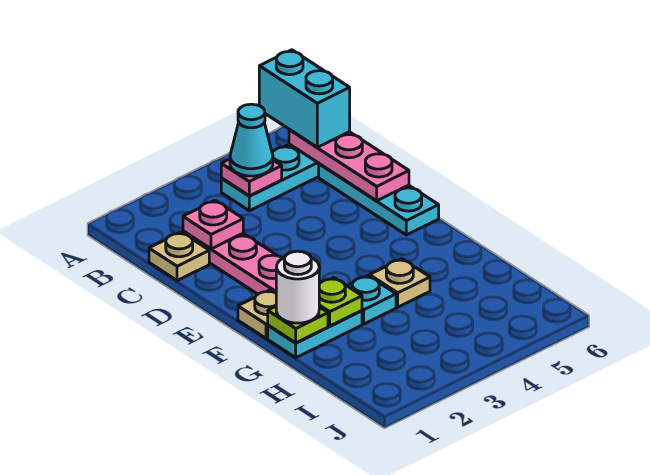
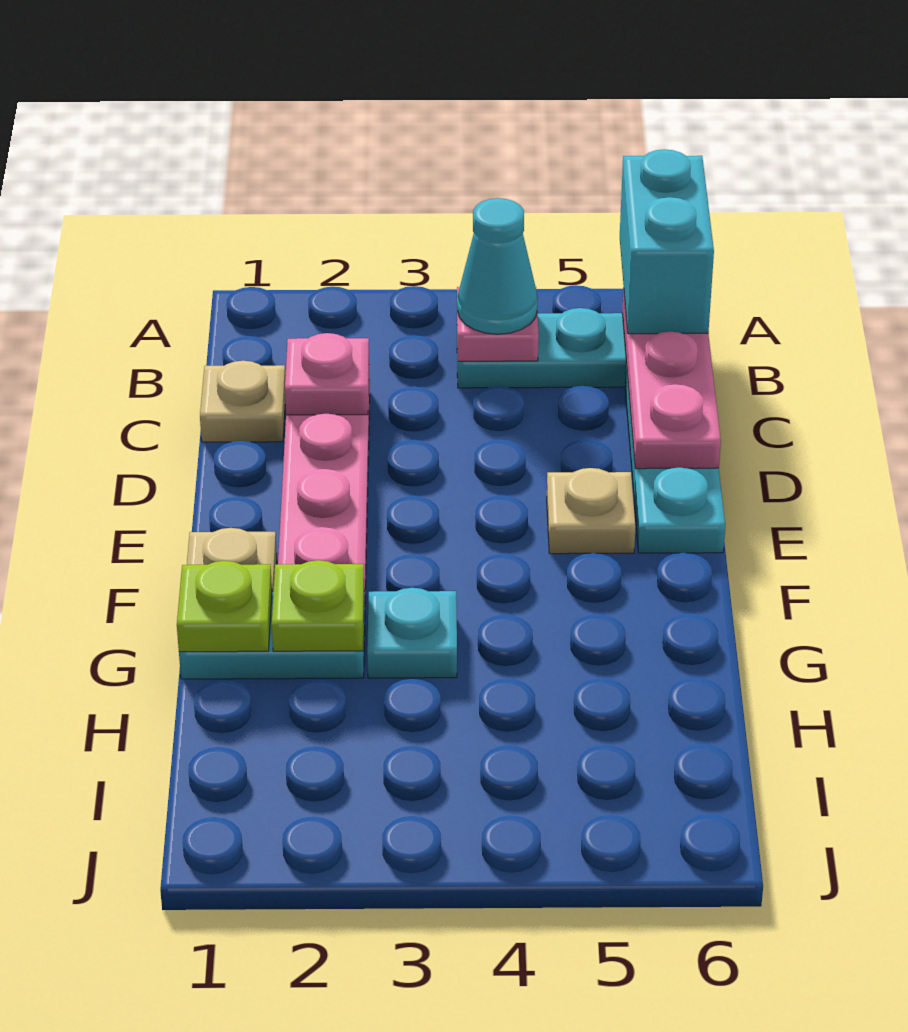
white round brick G1 level 3 -> none
tan plate G4 level 1 -> tan plate E5 level 1

